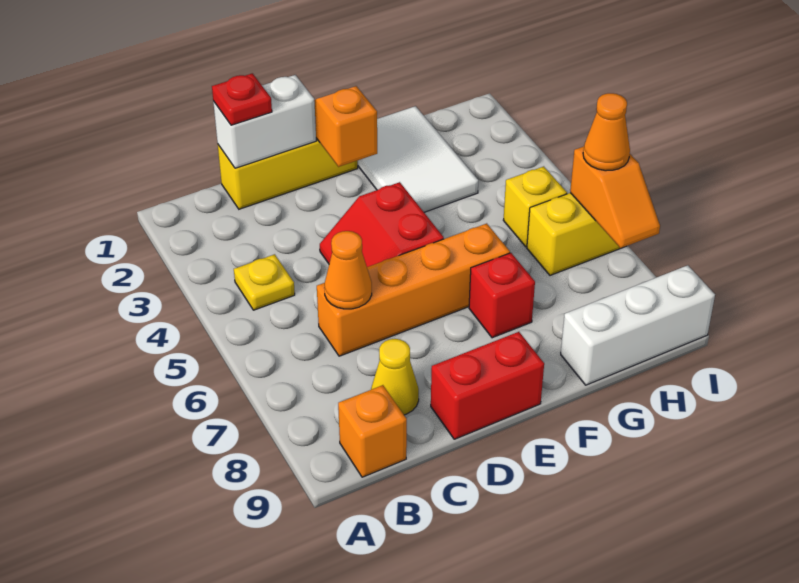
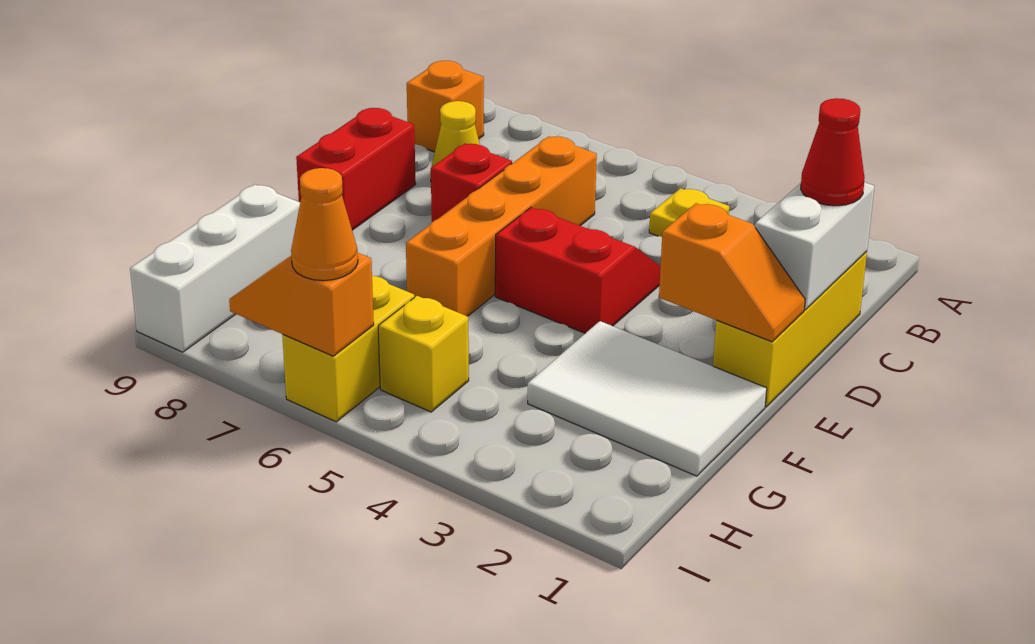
red plate C1 level 3 -> red cone C1 level 3
orange cone C6 level 2 -> none
red brick F7 level 1 -> red brick D7 level 1

